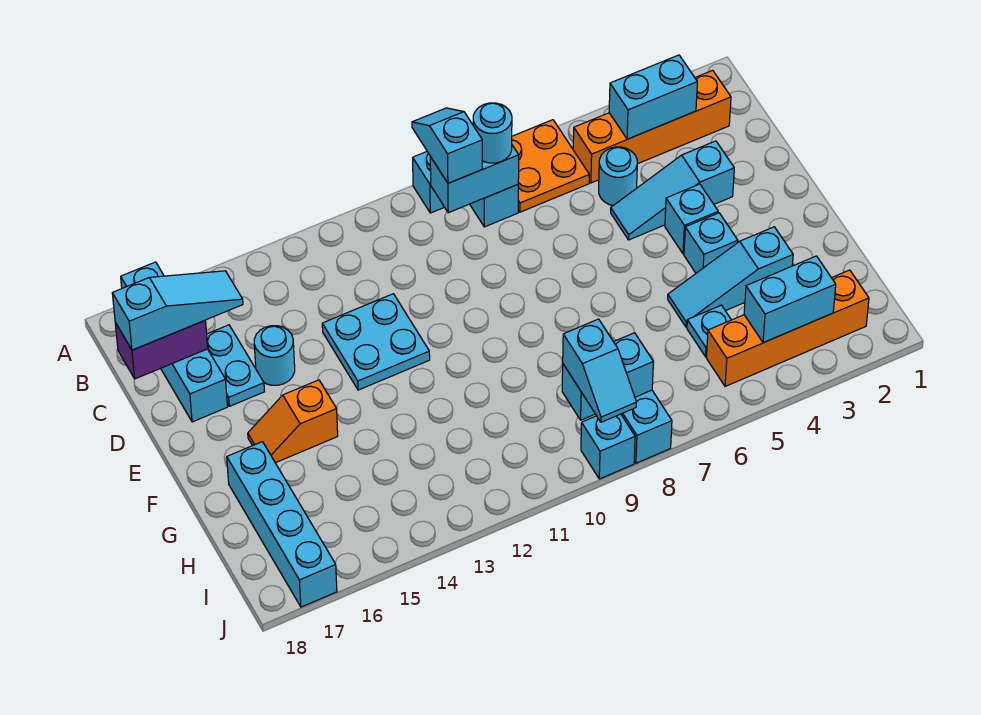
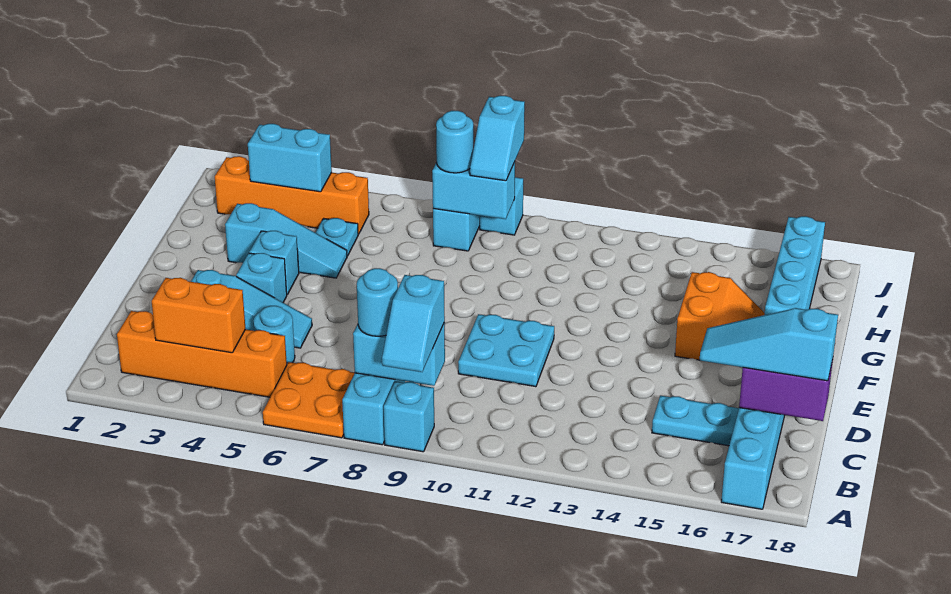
cyan brick B3:B4 level 2 -> orange brick B3:B4 level 2
cyan plate C16:D16 level 1 -> cyan plate C15:C16 level 1
cyan plate D12:E13 level 1 -> cyan plate D10:E11 level 1
cyan round brick D15 level 1 -> cyan round brick I8 level 3
orange slope F15:F16 level 1 top 15 -> orange slope F15:G16 level 1 top 15
cyan slope I9:J9 level 3 top I -> cyan slope I9:J9 level 3 top J

